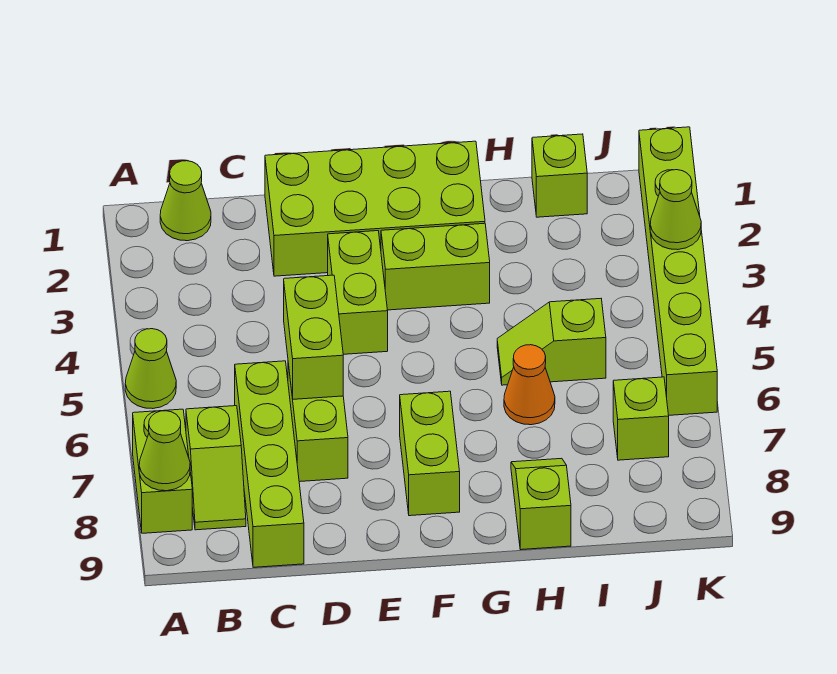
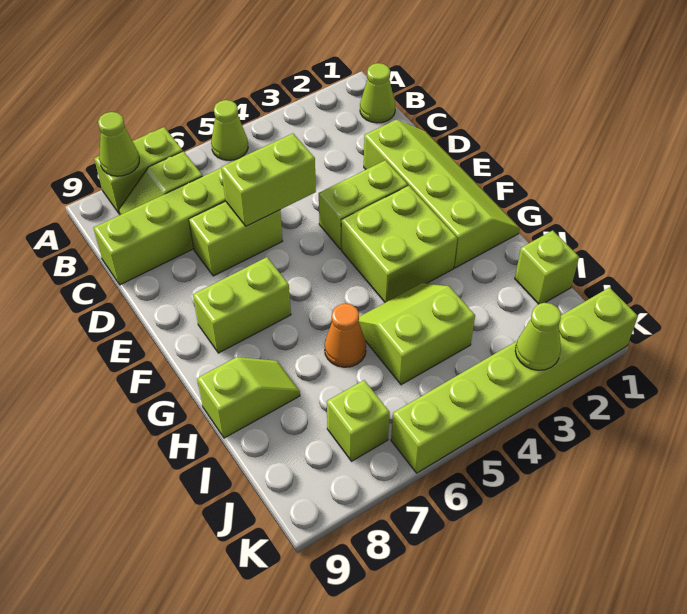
lime brick D1:G2 level 1 -> lime slope D1:G2 level 1 top 2
lime brick F3:G3 level 1 -> lime brick F3:G4 level 1
lime slope H5:I5 level 1 top I -> lime slope H4:I5 level 1 top I

